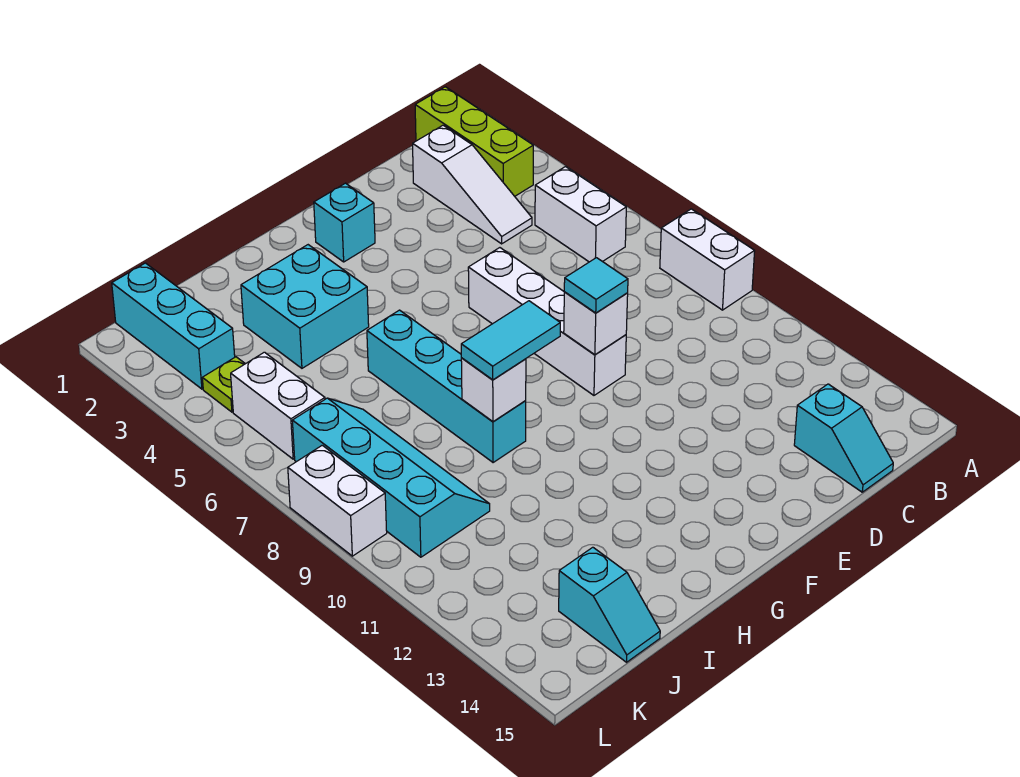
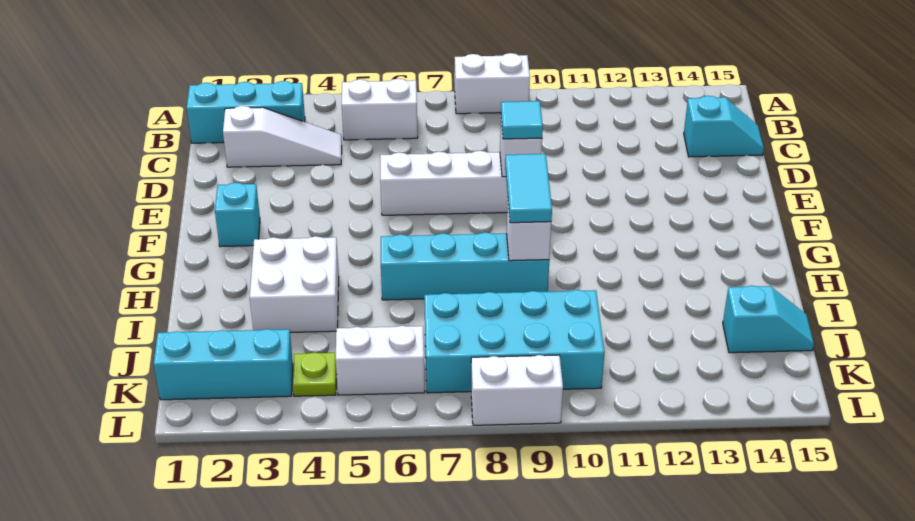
lime brick B1:B3 level 1 -> cyan brick B1:B3 level 1
cyan brick H3:I4 level 1 -> white brick H3:I4 level 1
cyan slope J7:K10 level 1 top K -> cyan brick J7:K10 level 1

